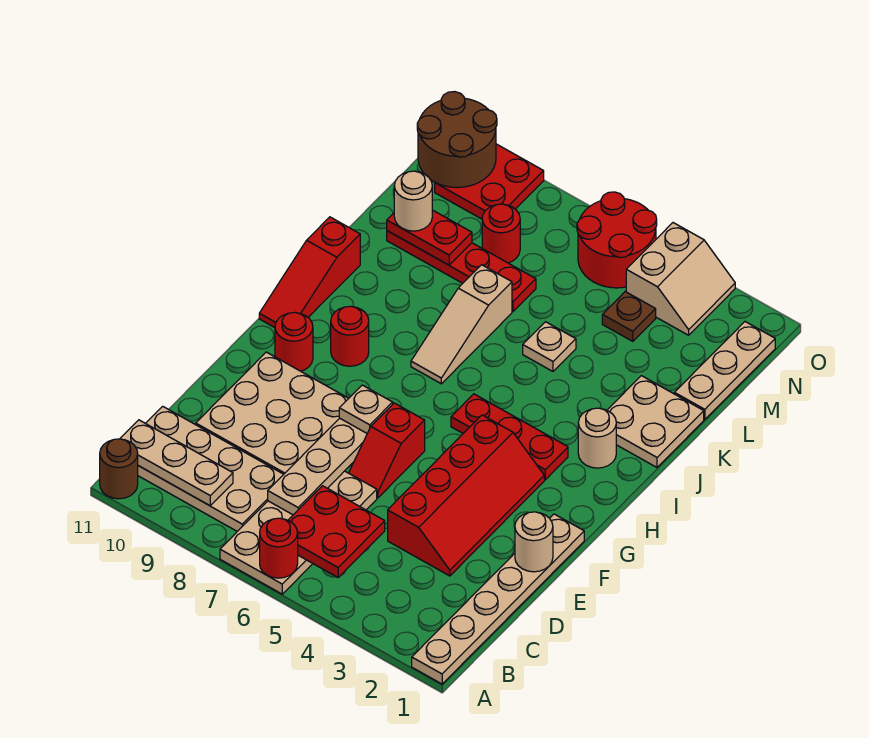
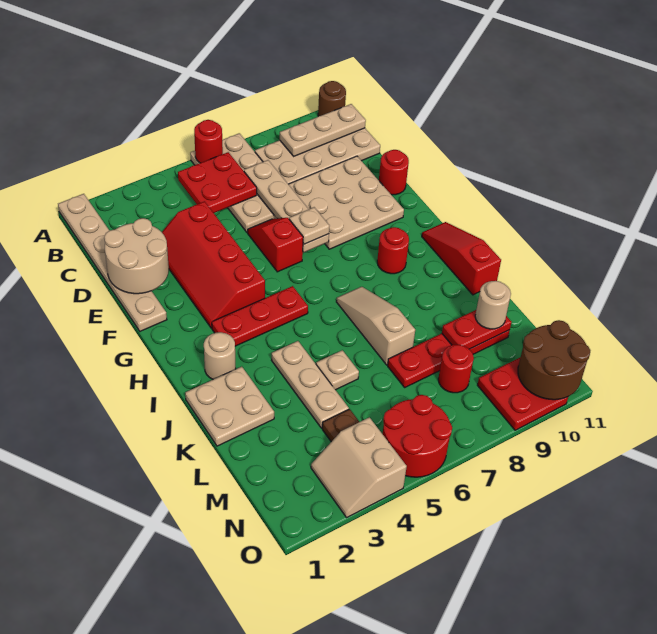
tan round brick E1 level 2 -> tan round brick D1:E2 level 2
red round brick G10 level 1 -> red round brick E11 level 1
tan plate L1:N1 level 1 -> tan plate J4:L4 level 1

